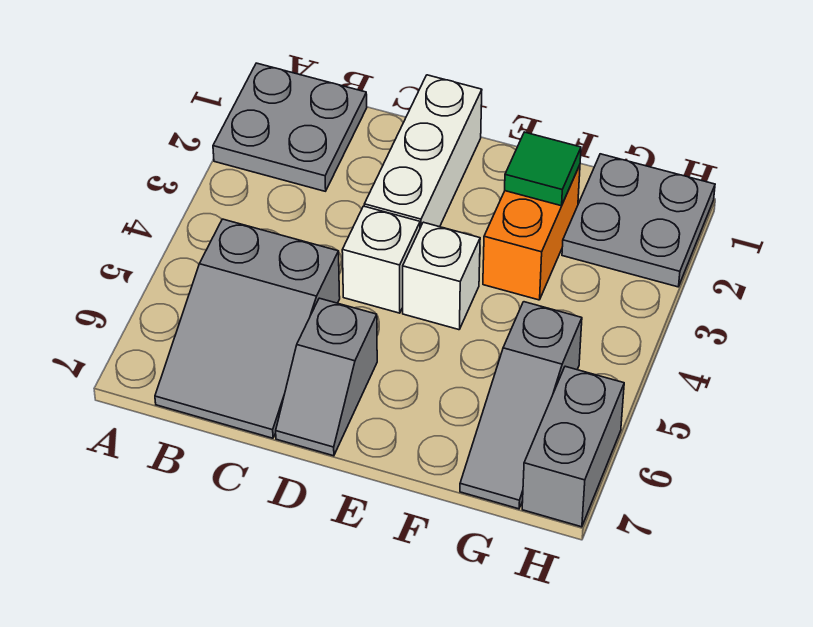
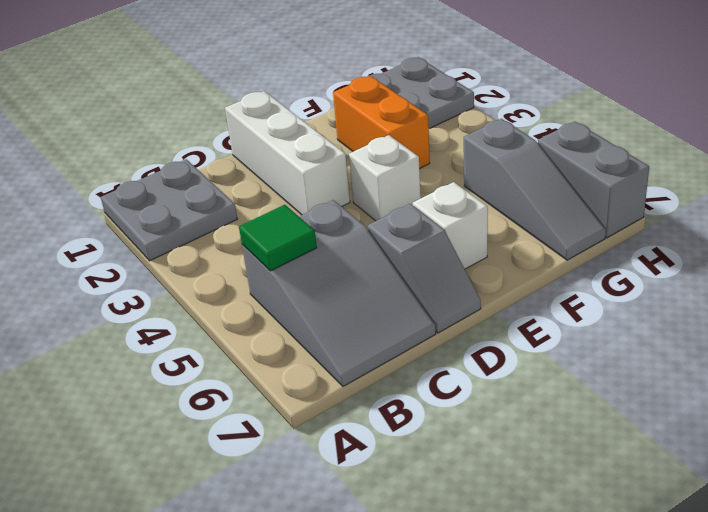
white brick D4 level 1 -> white brick E6 level 1
green tile F2 level 2 -> green tile B5 level 2

